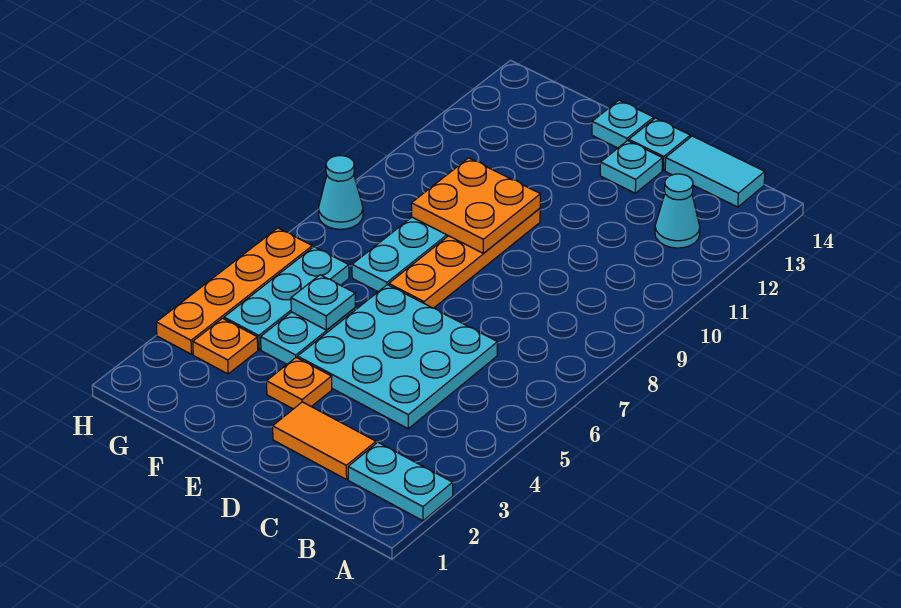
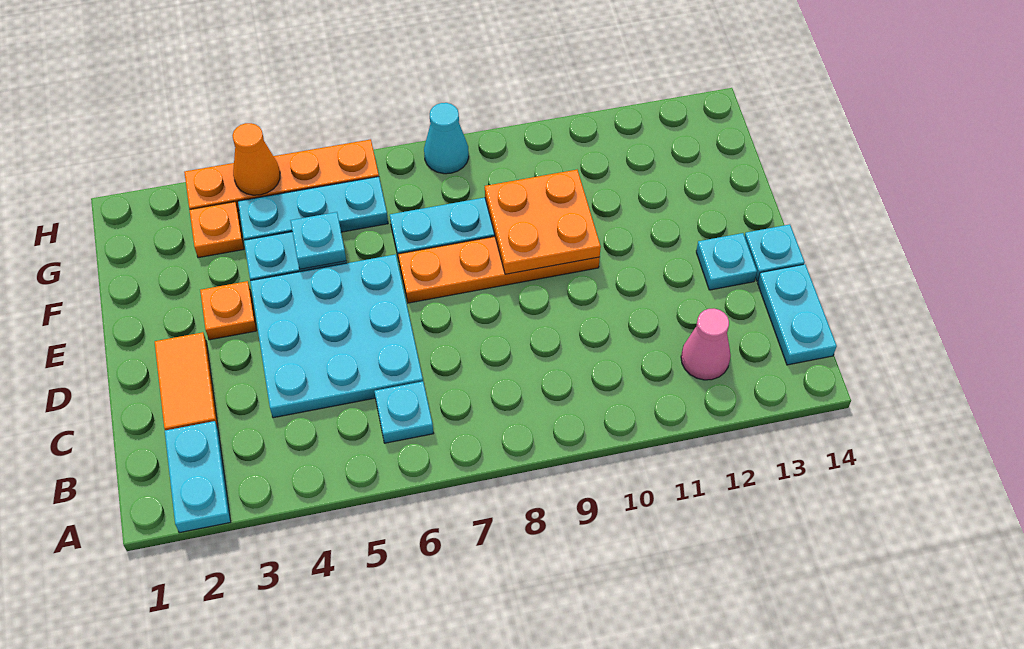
cyan cone B12 level 1 -> pink cone B12 level 1
cyan tile B14:C14 level 1 -> cyan plate B14:C14 level 1
cyan plate E14 level 1 -> cyan plate B6 level 1
none -> orange cone H4 level 2

